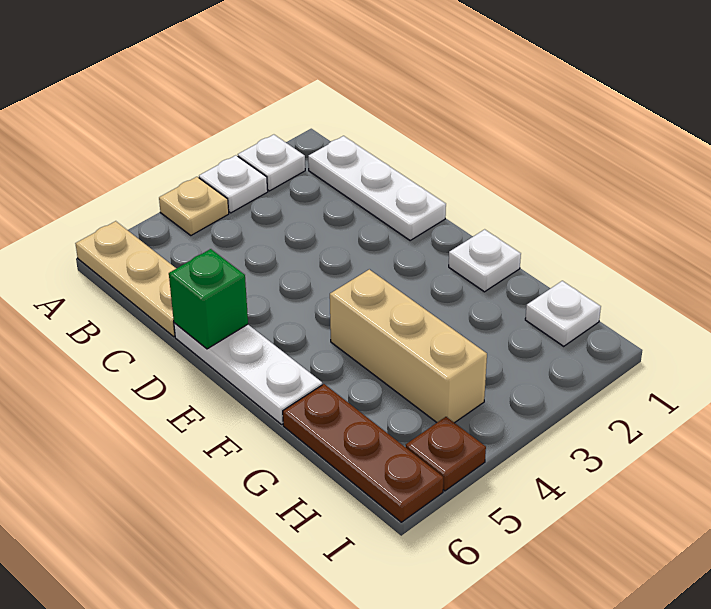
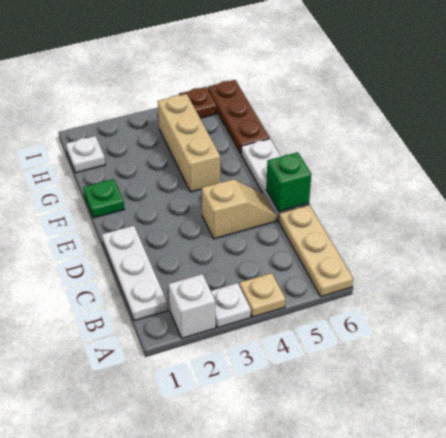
white plate A2 level 1 -> white brick A2 level 1
none -> tan slope D4:D5 level 1 top 4
white plate F1 level 1 -> green plate F1 level 1

